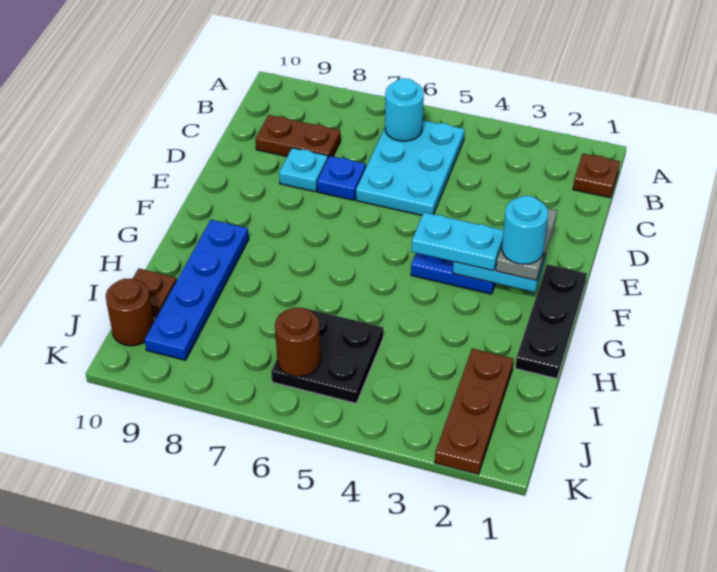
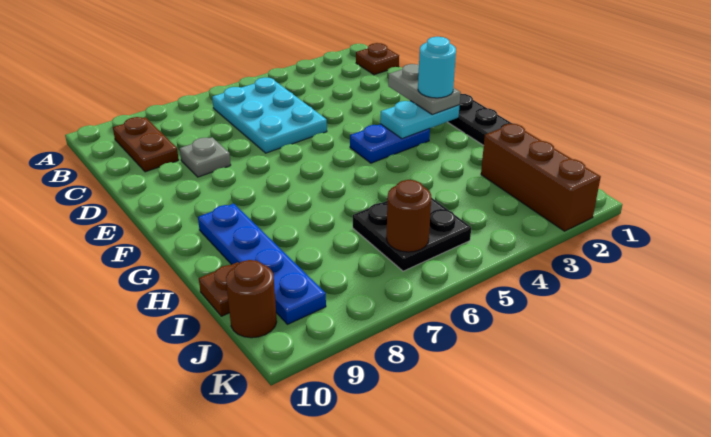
cyan round brick B6 level 2 -> none
brown plate C8:C9 level 1 -> brown plate B9:C9 level 1
blue plate D7 level 1 -> none
cyan plate D8 level 1 -> grey plate D8 level 1
cyan plate F3:F4 level 3 -> none
brown plate I2:K2 level 1 -> brown brick I2:K2 level 1

